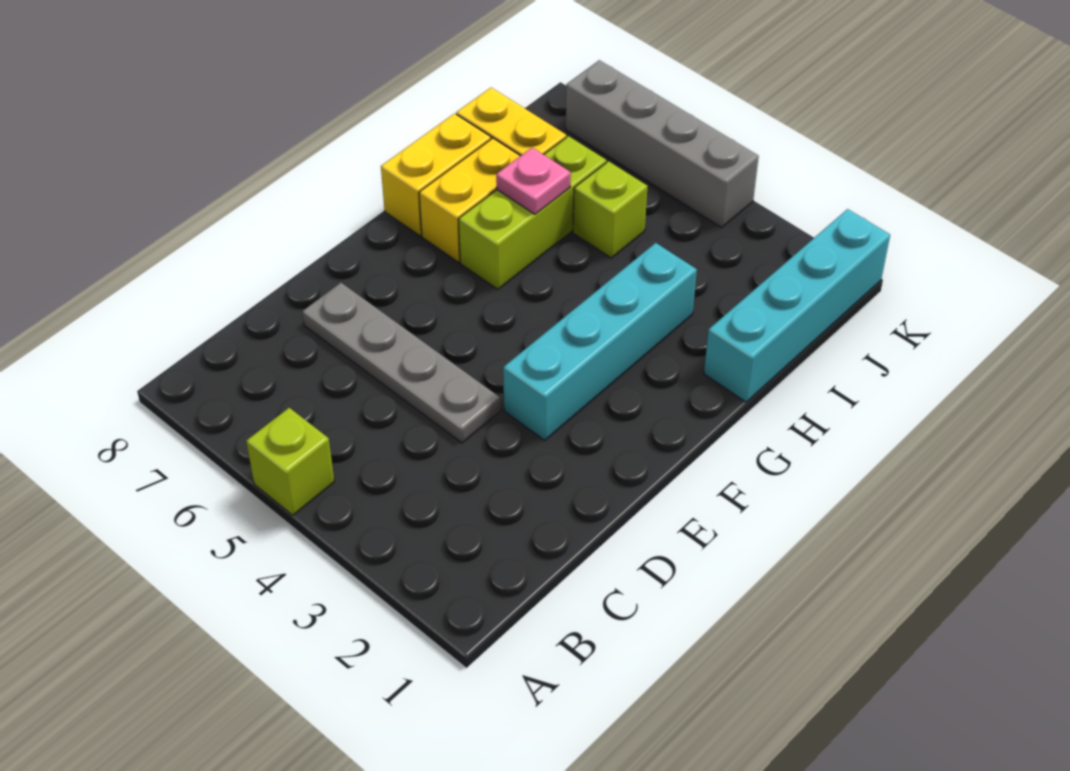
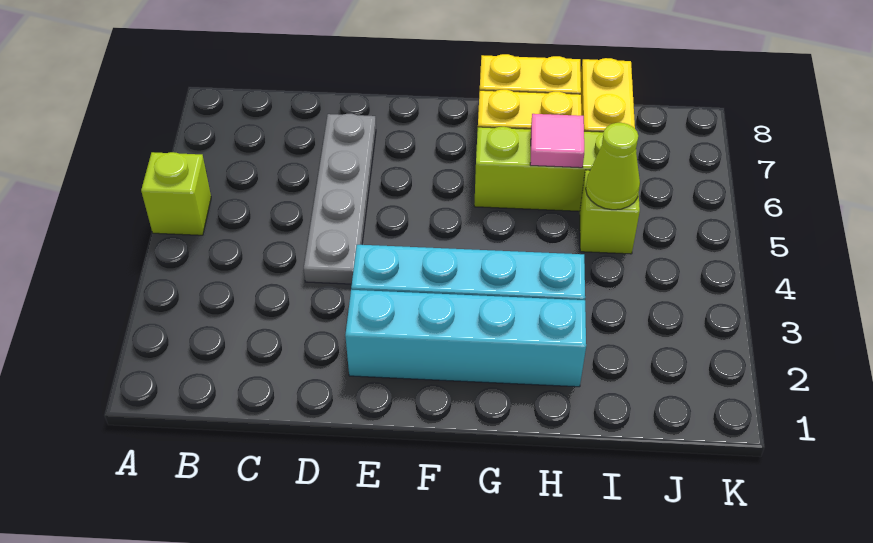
cyan brick H1:K1 level 1 -> cyan brick E2:H2 level 1
pink plate H6 level 2 -> pink tile H6 level 2
none -> lime cone I5 level 2
grey brick K4:K7 level 1 -> none

